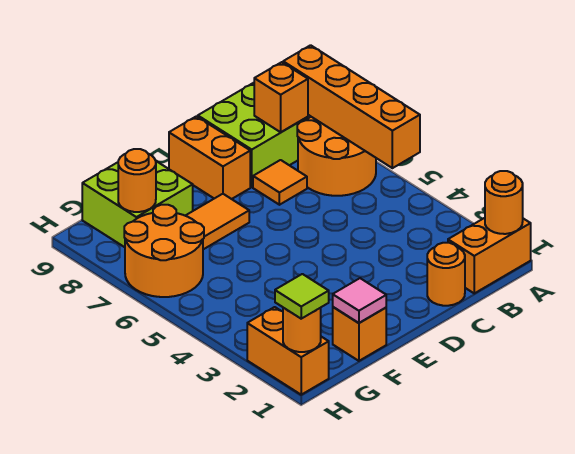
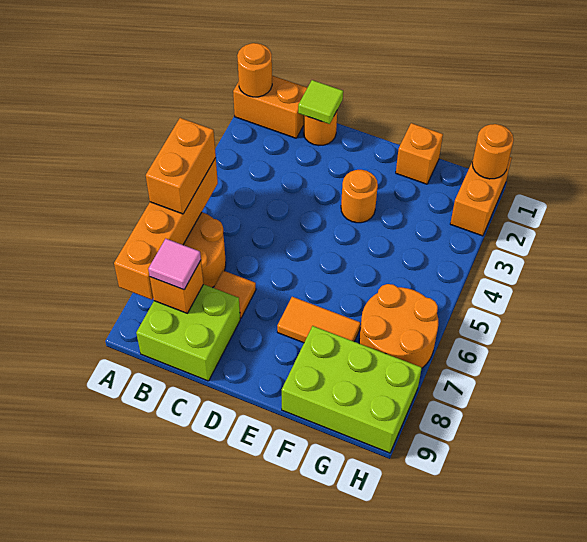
orange brick D8:D9 level 1 -> orange brick A5:A6 level 3
pink tile F1 level 2 -> pink tile B8 level 3
lime brick F8:G9 level 1 -> lime brick F8:H9 level 1
orange round brick G8 level 2 -> orange round brick E3 level 1
lime tile H1 level 3 -> lime tile C1 level 2

